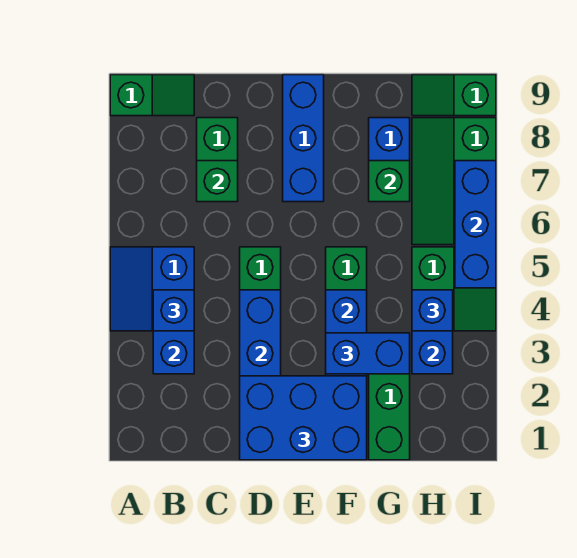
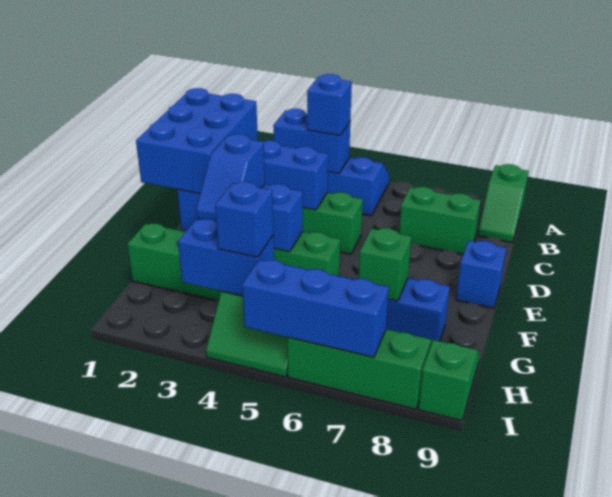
green brick C7 level 2 -> none
blue brick E7:E9 level 1 -> blue brick E9 level 1
blue brick F3:G3 level 3 -> blue slope F3:G3 level 3 top F

